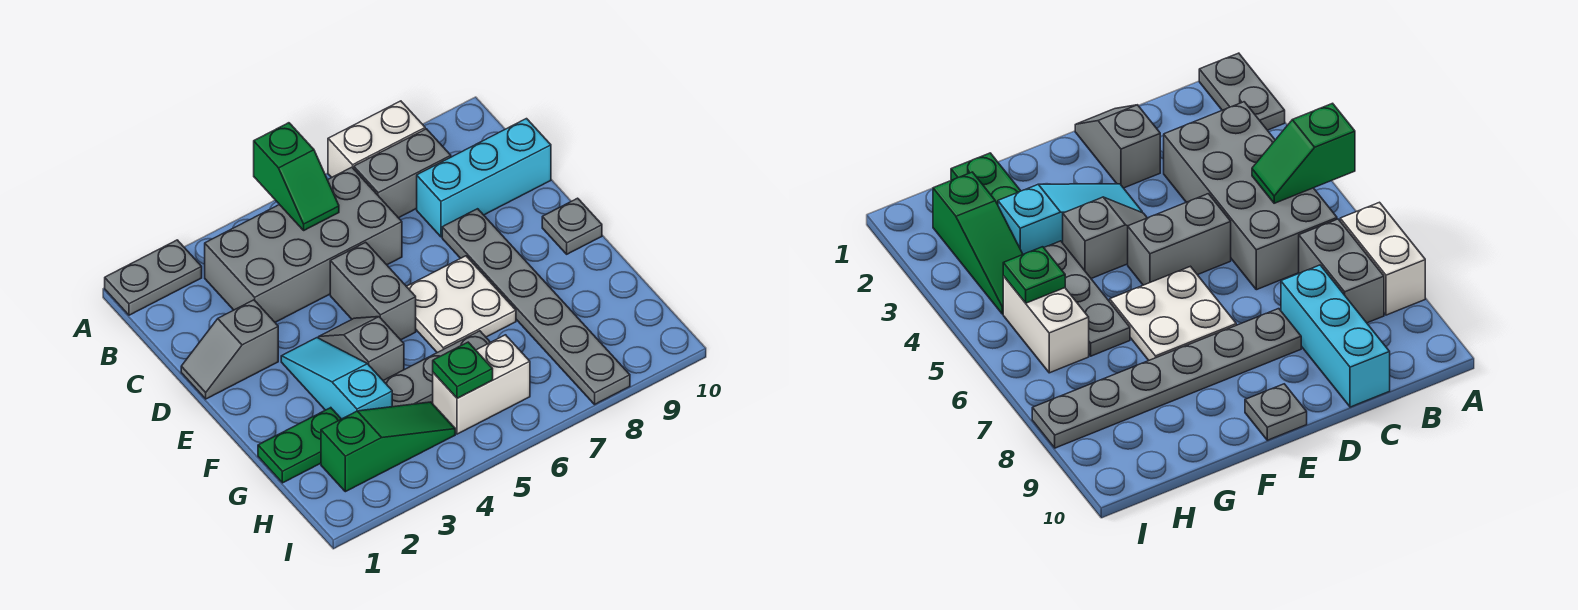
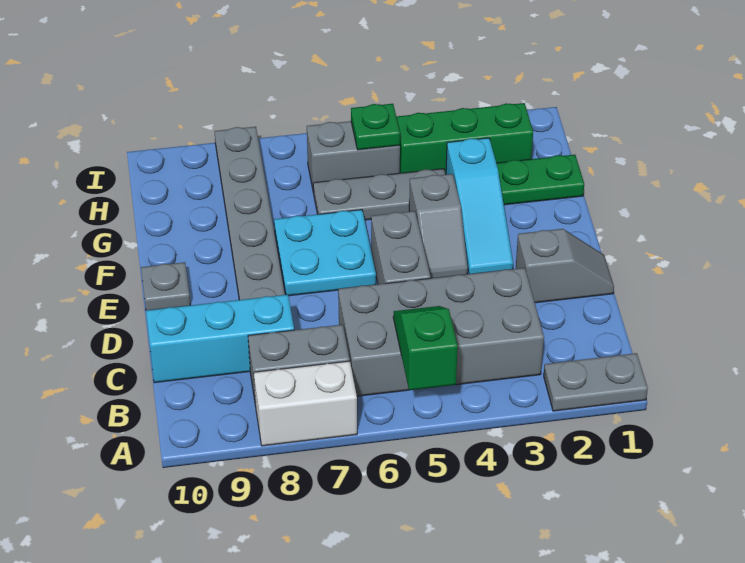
white plate E6:F7 level 1 -> cyan plate E6:F7 level 1
green slope H2:H4 level 1 top 2 -> green brick H2:H4 level 1
white brick H5:H6 level 1 -> grey brick H5:H6 level 1

